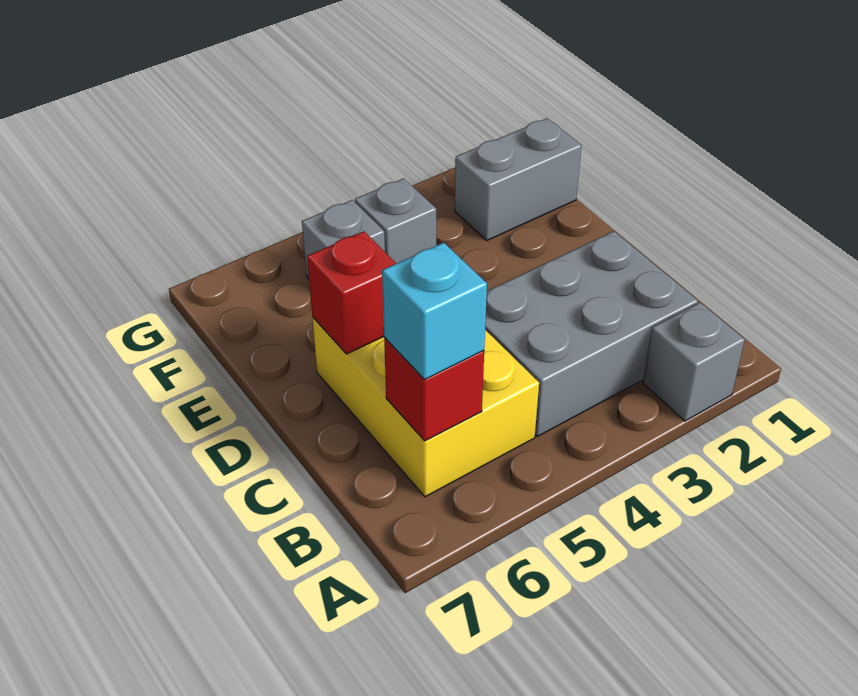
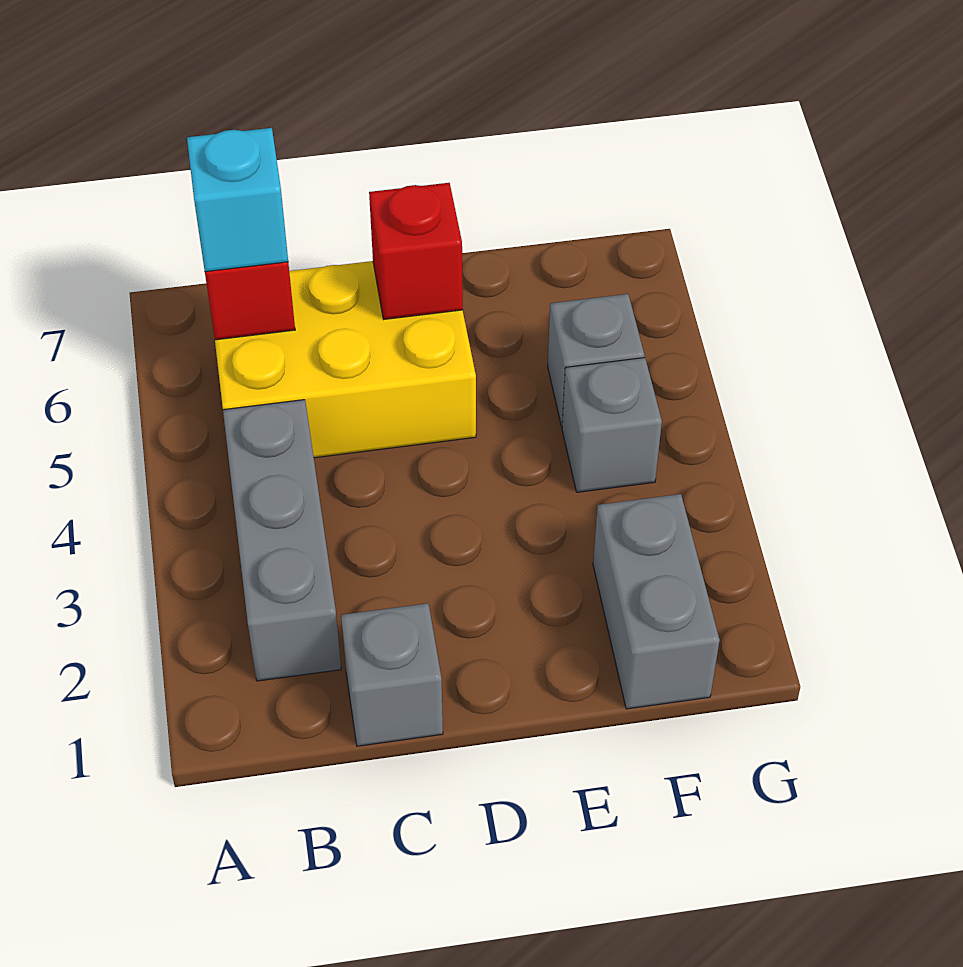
grey brick A2 level 1 -> grey brick C1 level 1
grey brick B2:C4 level 1 -> grey brick B2:B4 level 1

